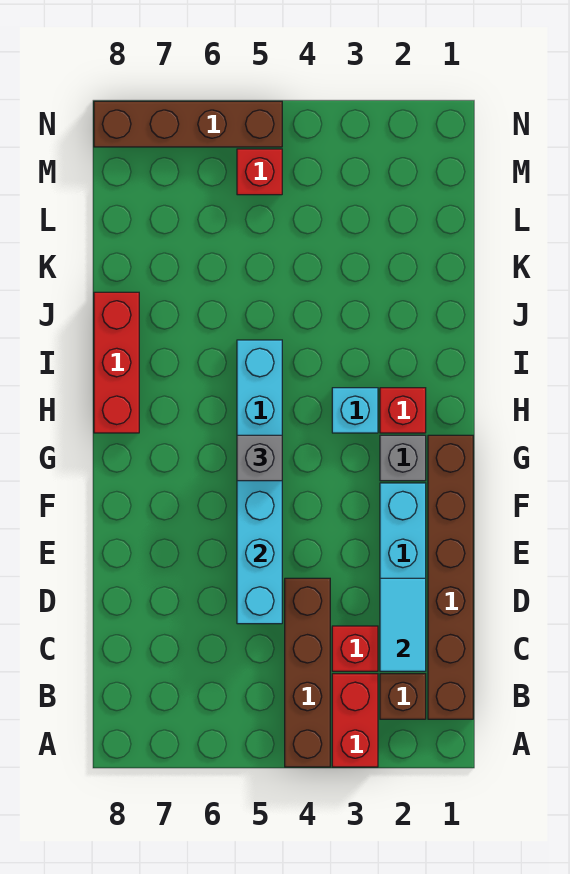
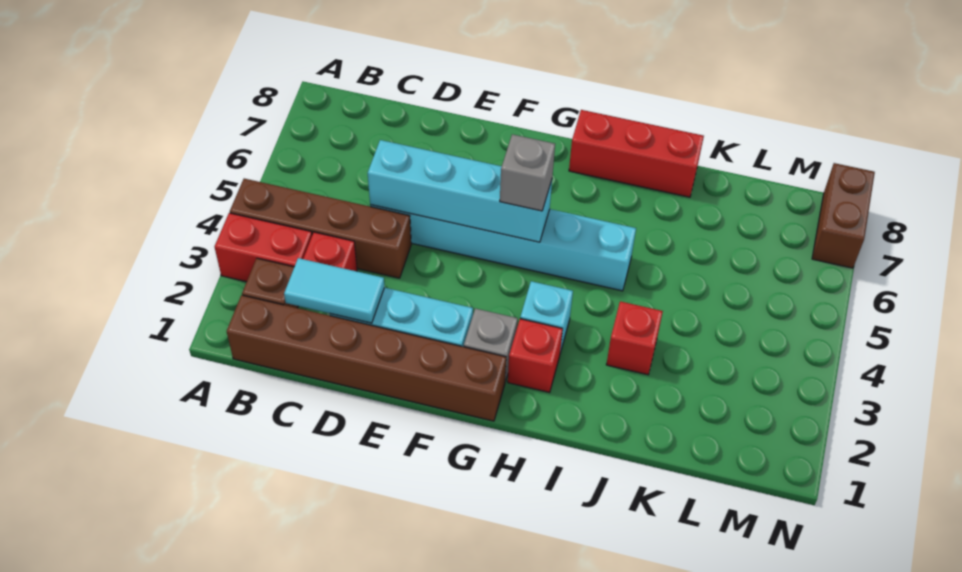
red brick M5 level 1 -> red brick J3 level 1
brown brick N5:N8 level 1 -> brown brick N7:N8 level 1

